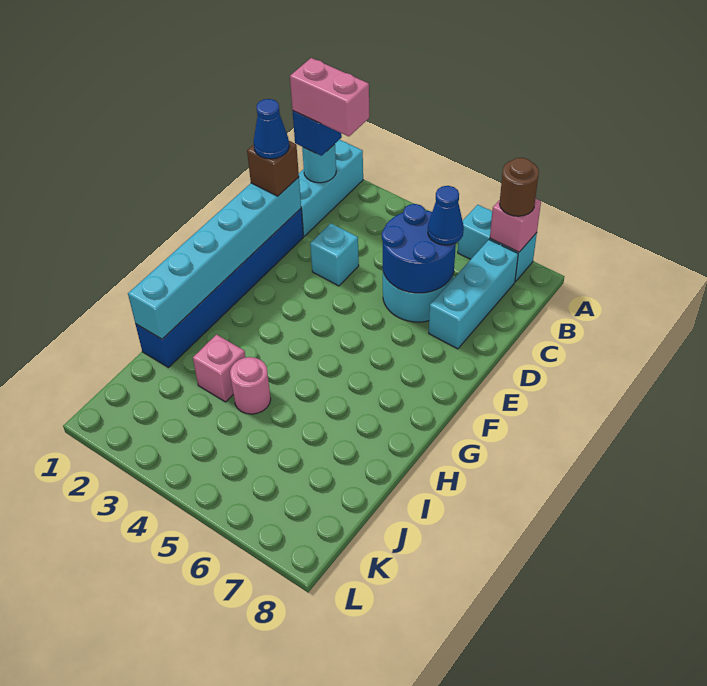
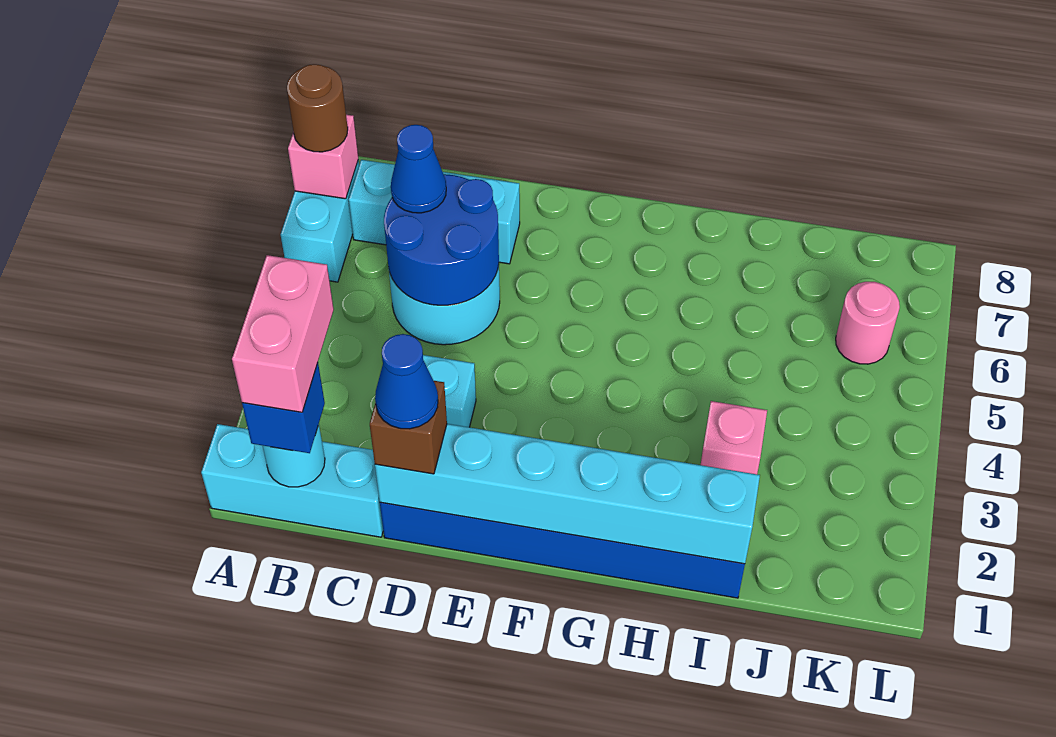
pink round brick I4 level 1 -> pink round brick K6 level 1

